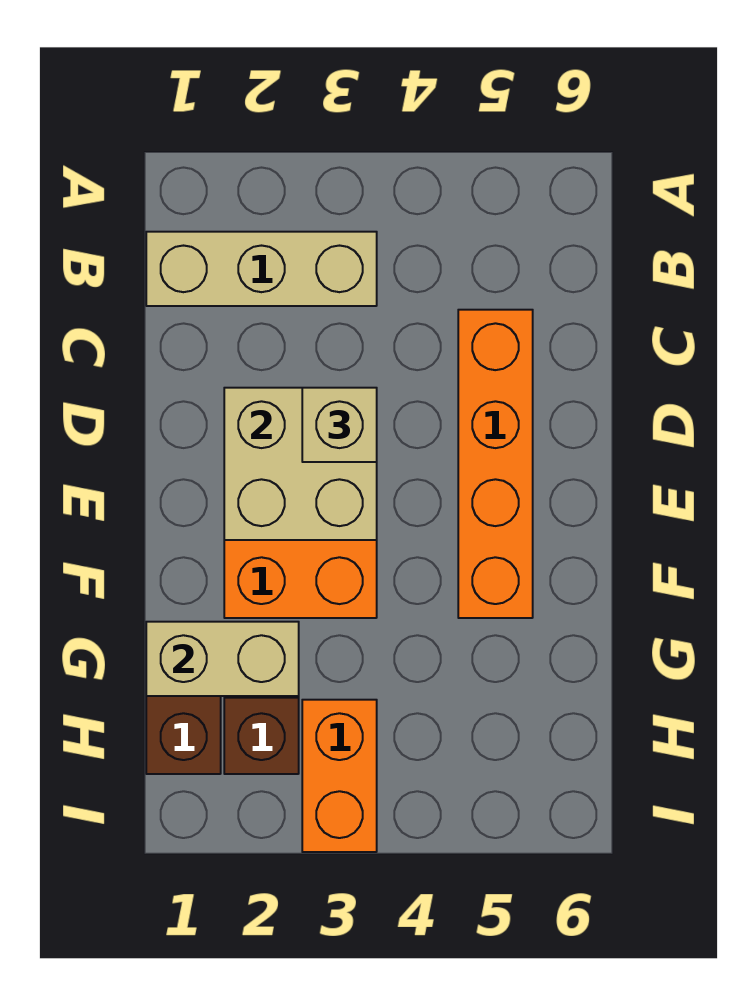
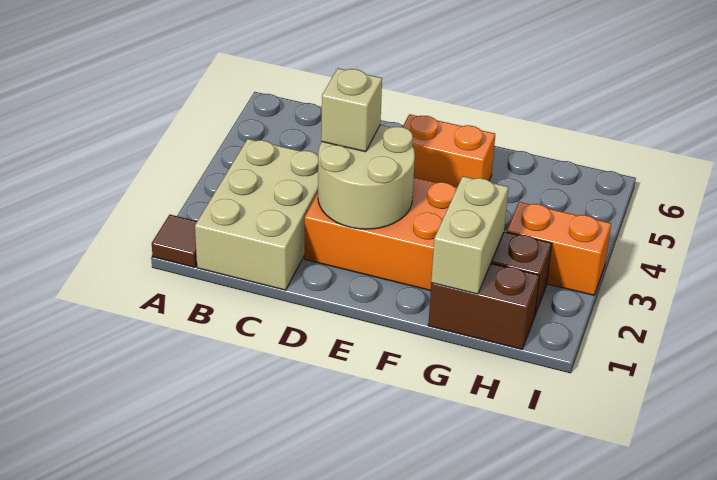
none -> brown tile A1 level 1
tan brick B1:B3 level 1 -> tan brick B1:C3 level 1
orange brick C5:F5 level 1 -> orange brick E5:F5 level 1
tan brick D2:E3 level 2 -> tan round brick D2:E3 level 2

